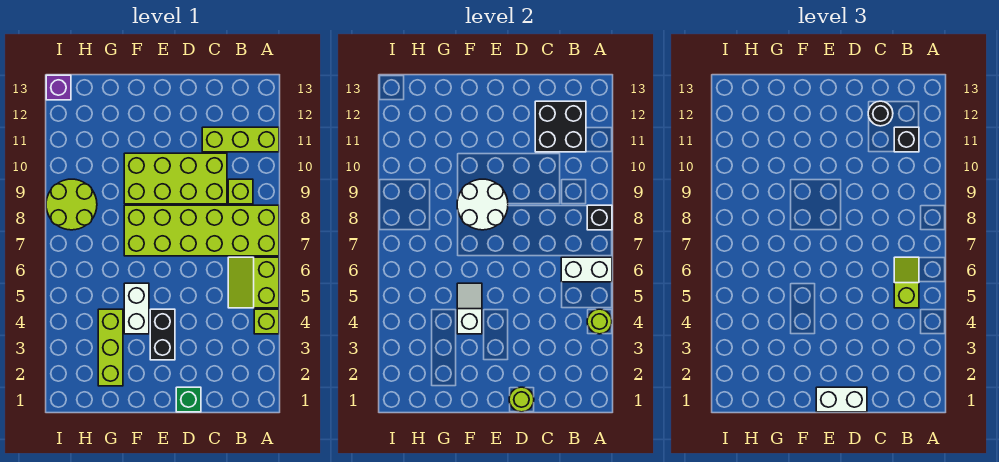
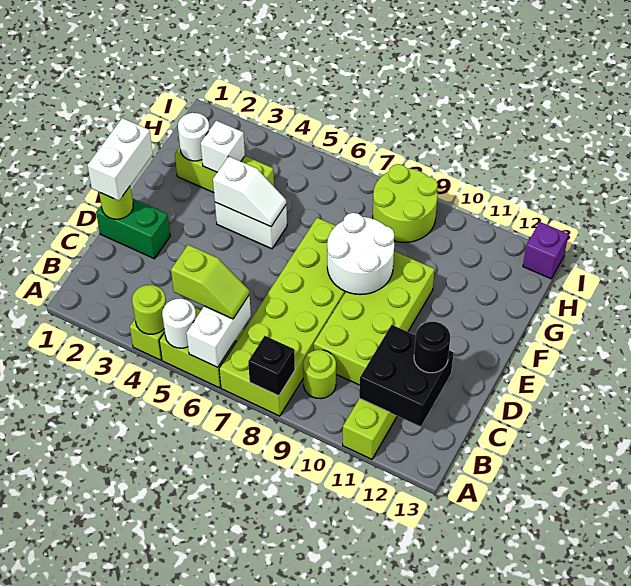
none -> white round brick A5 level 2
lime brick B9 level 1 -> lime round brick B9 level 1
black brick B11 level 3 -> none
green brick D1 level 1 -> green brick D1:D2 level 1
black brick E3:E4 level 1 -> none
none -> white round brick G2 level 2
none -> white brick G3 level 2

